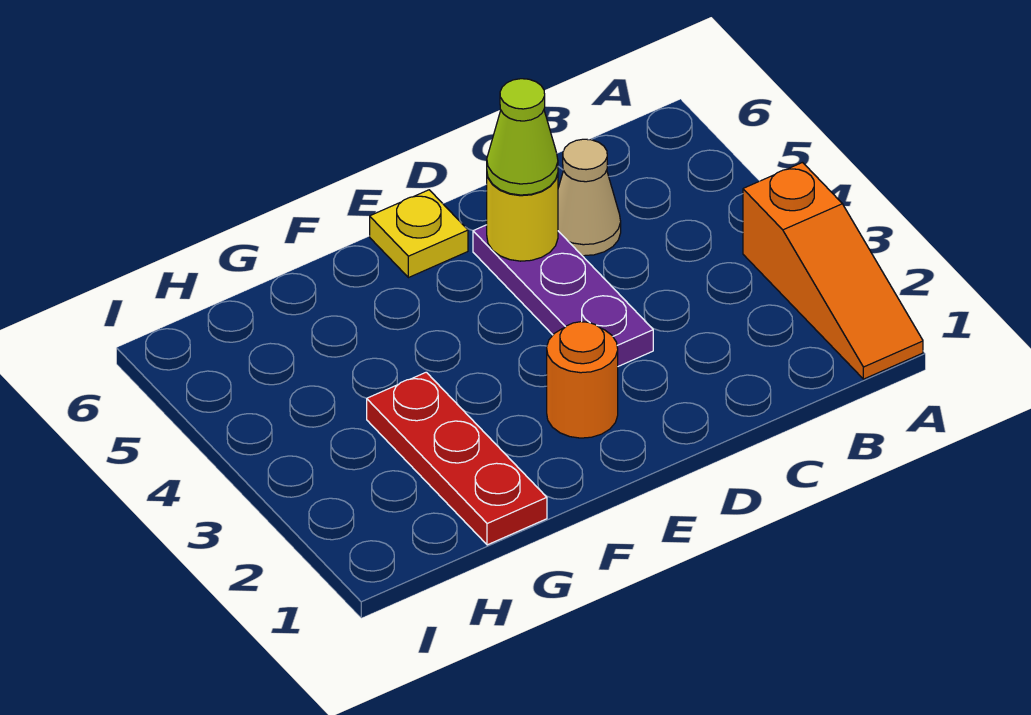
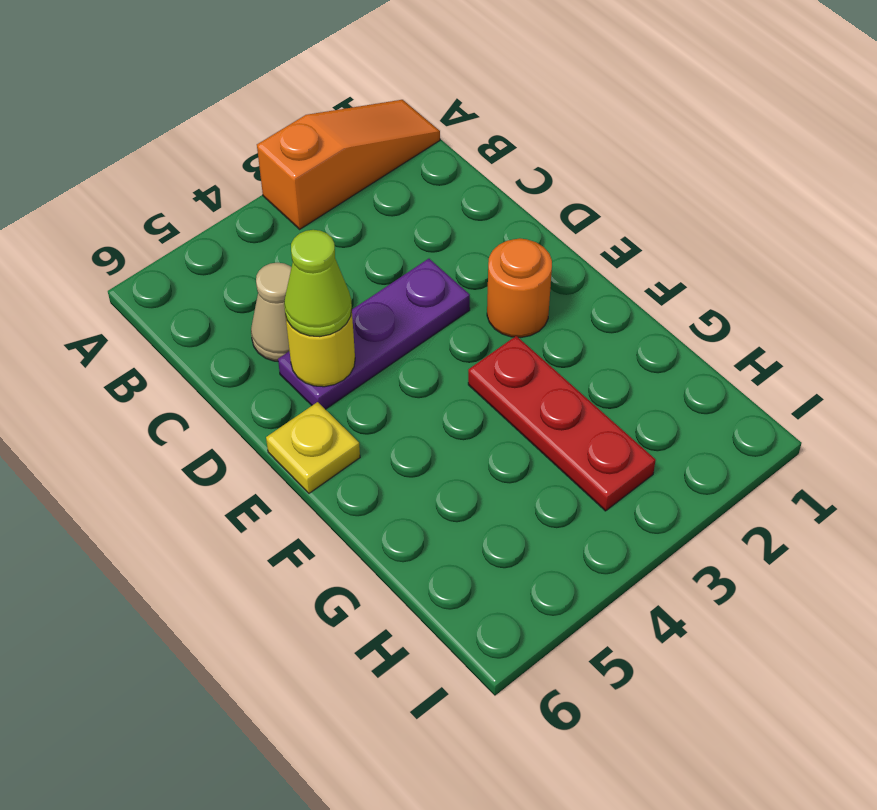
red plate G1:G3 level 1 -> red plate F3:H3 level 1

